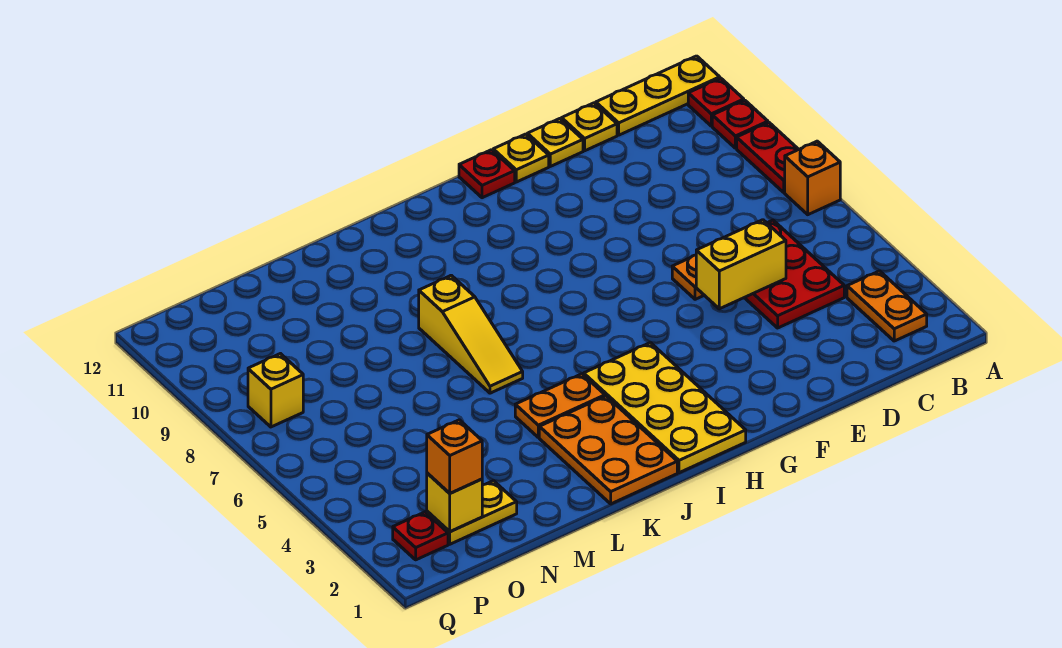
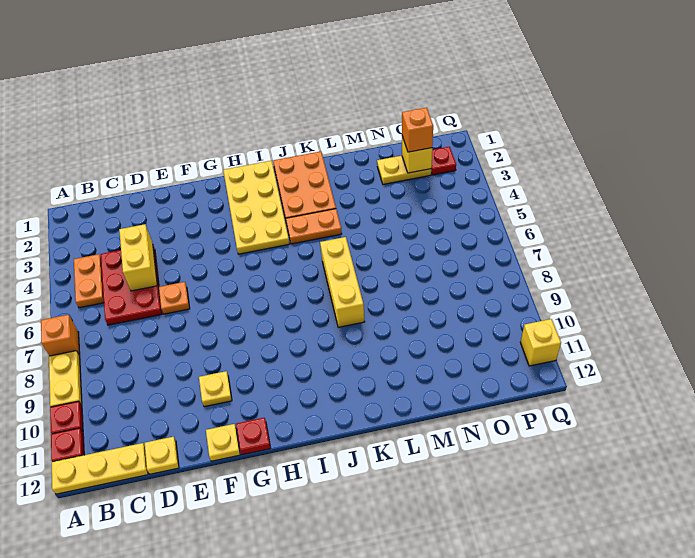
red plate A8:A9 level 1 -> yellow plate A8:A9 level 1
orange plate B2:B3 level 1 -> orange plate B4:B5 level 1
yellow brick D5:E5 level 2 -> yellow brick D4:D5 level 2
yellow plate E12 level 1 -> yellow plate F10 level 1
yellow slope K6:K8 level 1 top 8 -> yellow brick K6:K8 level 1
yellow brick P8 level 1 -> yellow brick Q11 level 1

